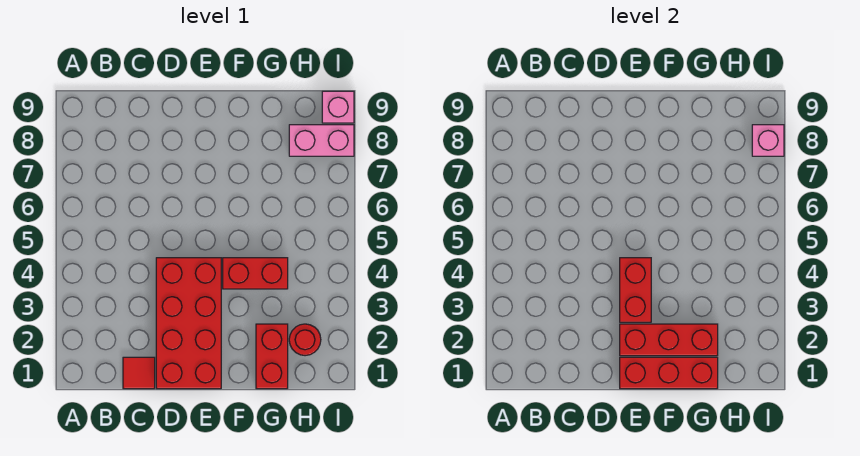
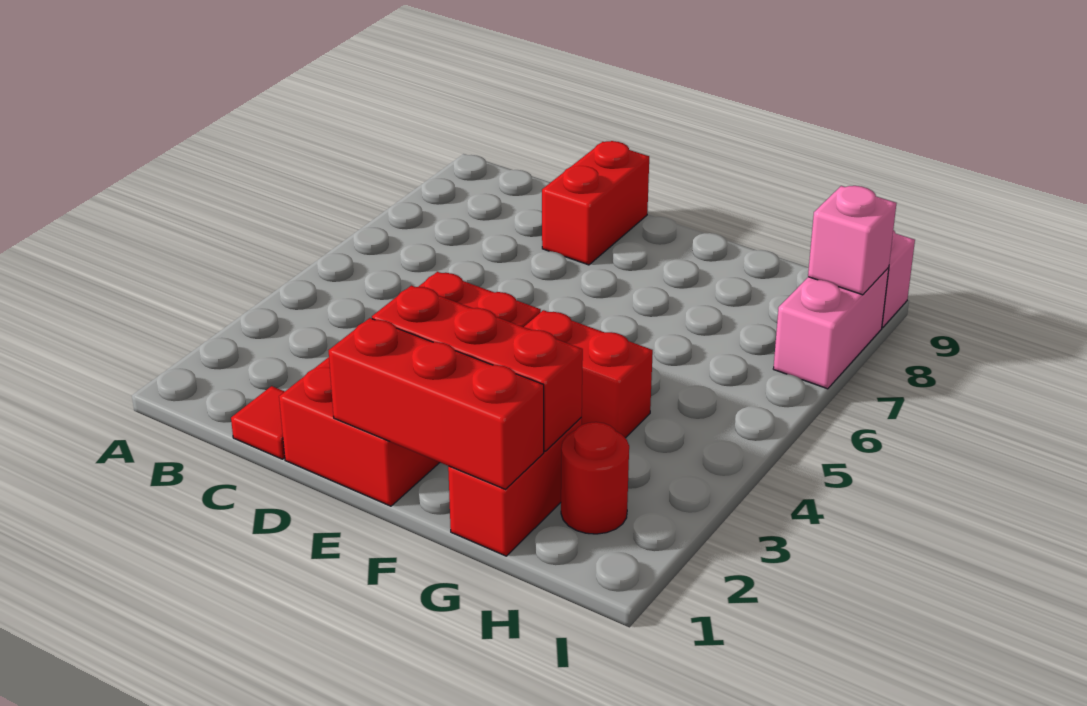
red brick E3:E4 level 2 -> red brick D8:D9 level 1
pink brick H8:I8 level 1 -> pink brick I7:I8 level 1

